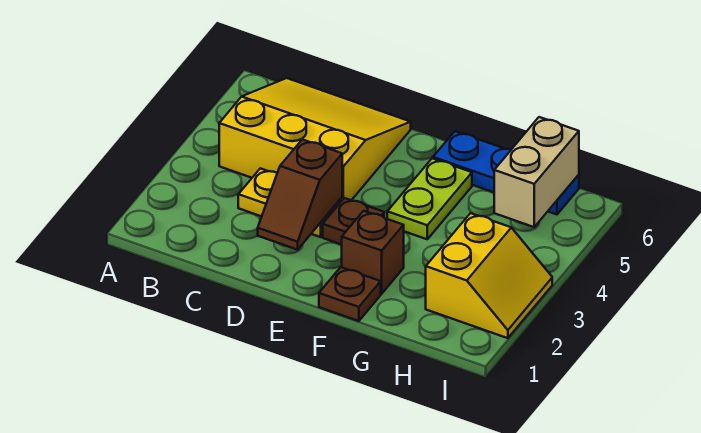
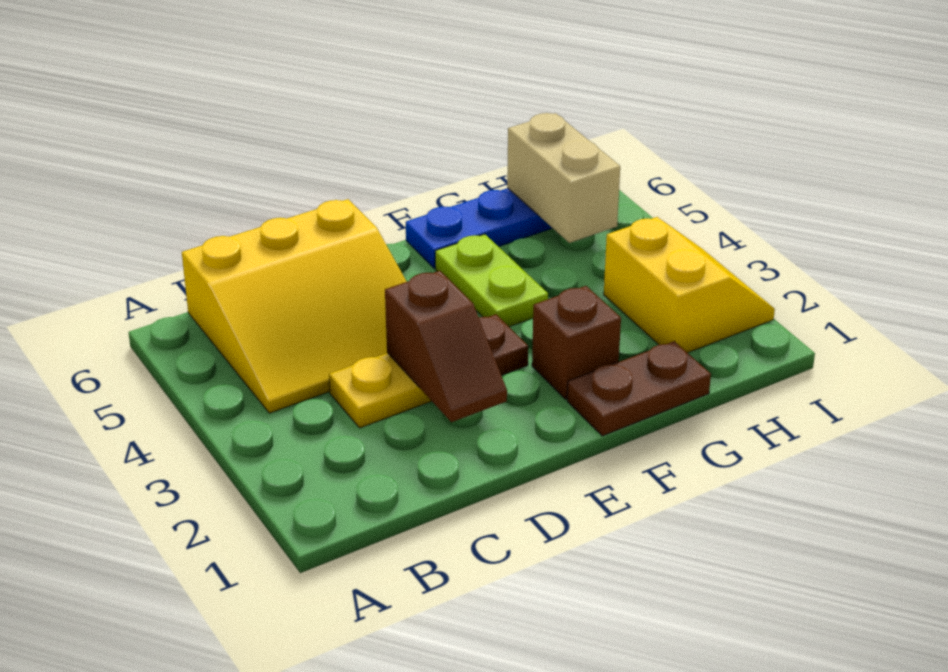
yellow slope B4:D6 level 1 top 4 -> yellow slope B4:D6 level 1 top 6
brown plate F1 level 1 -> brown plate F1:G1 level 1

